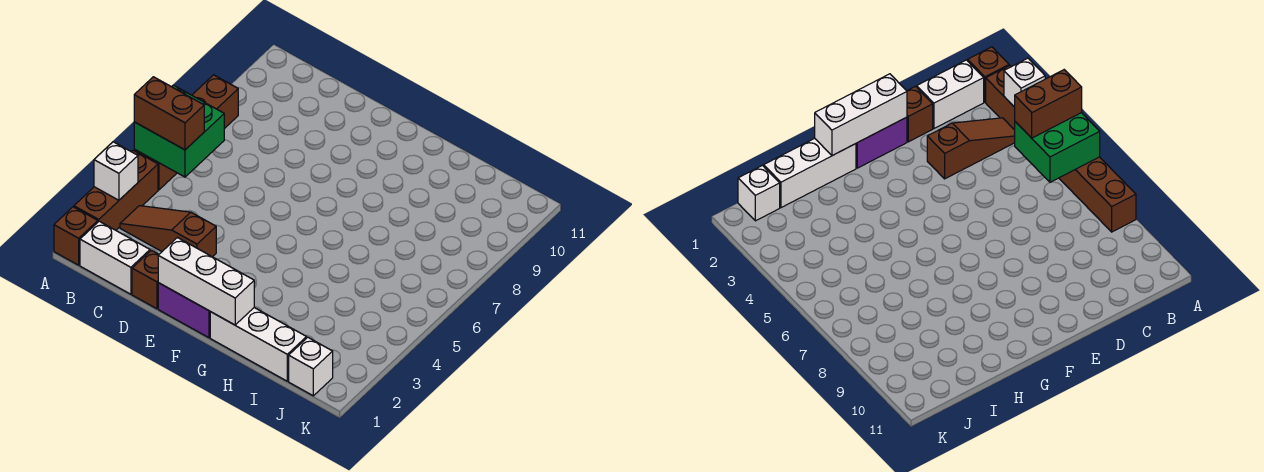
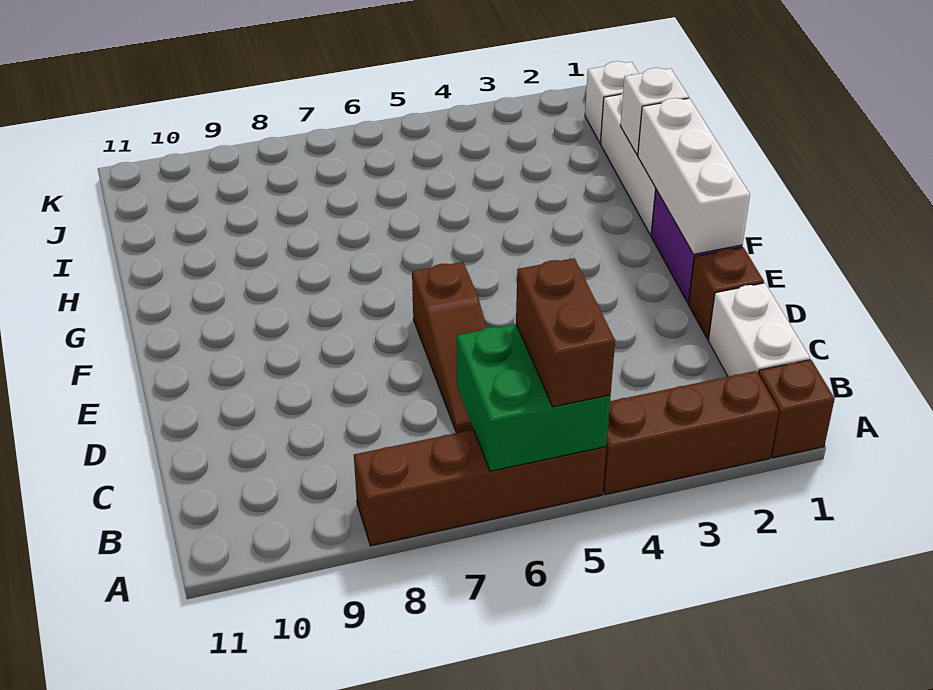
white brick A3 level 2 -> white brick H1 level 2
brown slope B3:D3 level 1 top D -> brown slope C6:E6 level 1 top E

